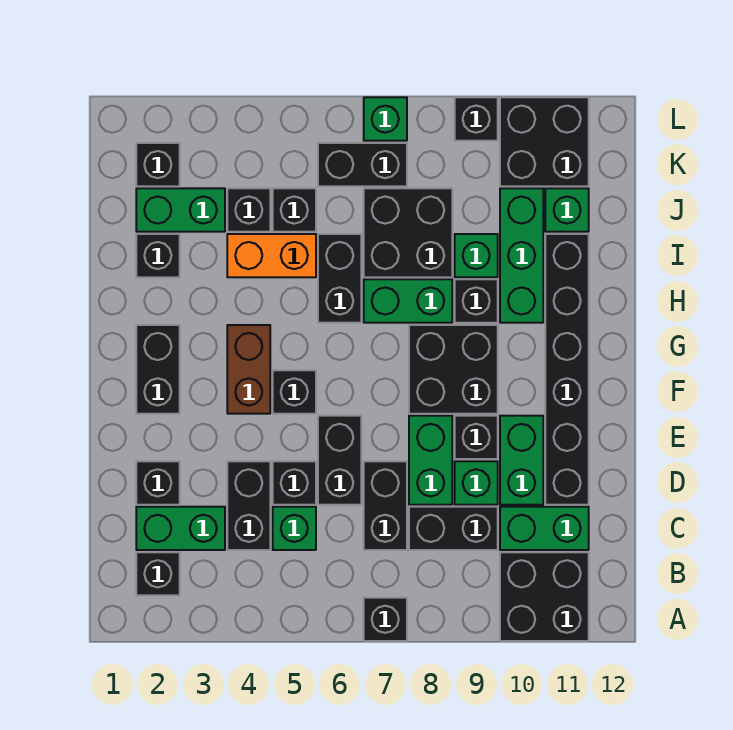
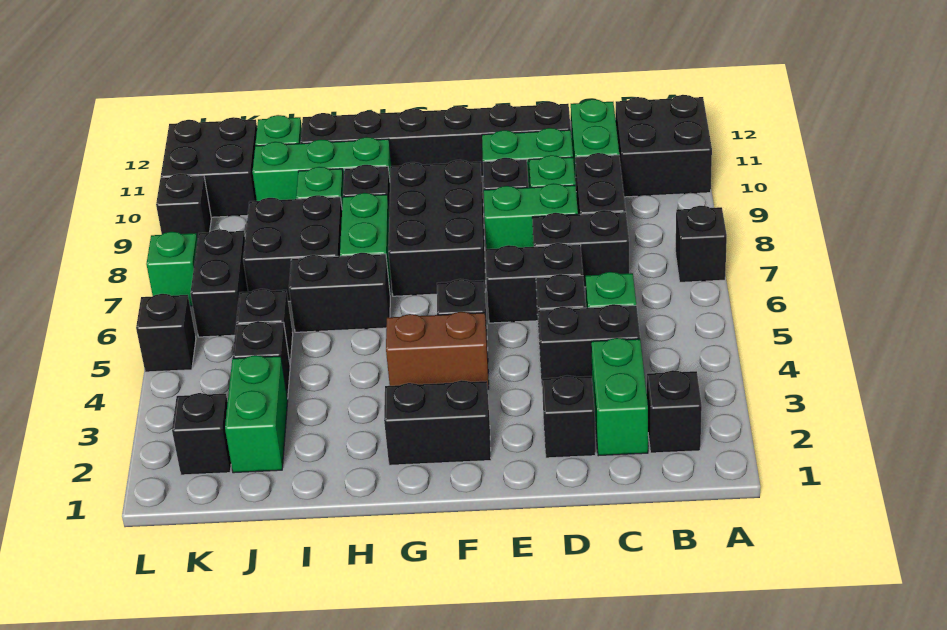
black brick F8:G9 level 1 -> black brick F7:G9 level 1
black brick I2 level 1 -> black brick L5 level 1
orange brick I4:I5 level 1 -> none

